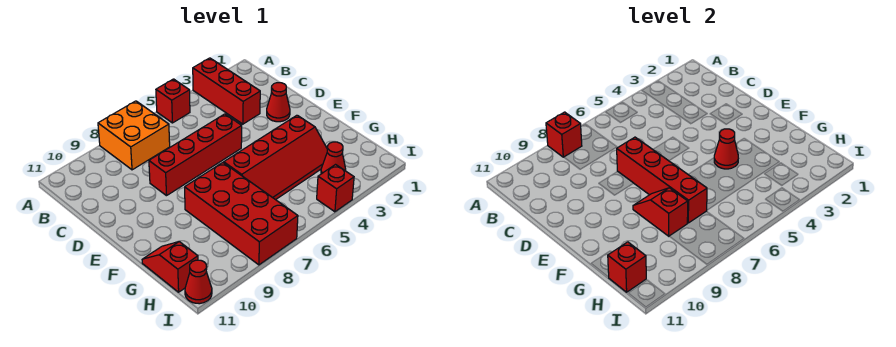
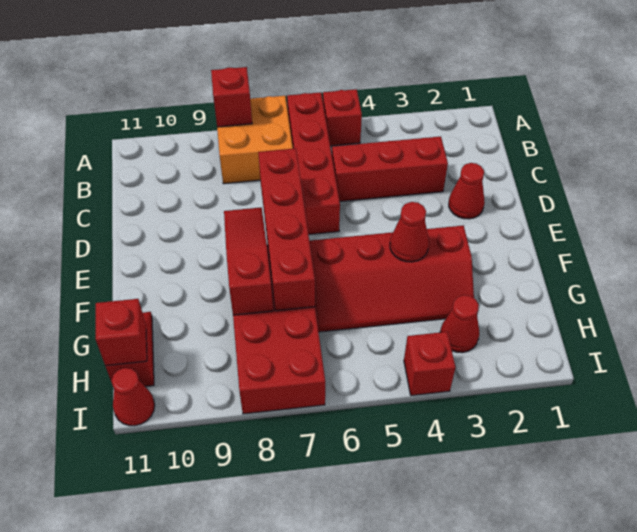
red brick A3:C3 level 1 -> red brick C3:C5 level 1
red brick D5:D8 level 1 -> red brick A6:D6 level 1
red slope F8:G8 level 2 top G -> red slope E8:G8 level 2 top G

